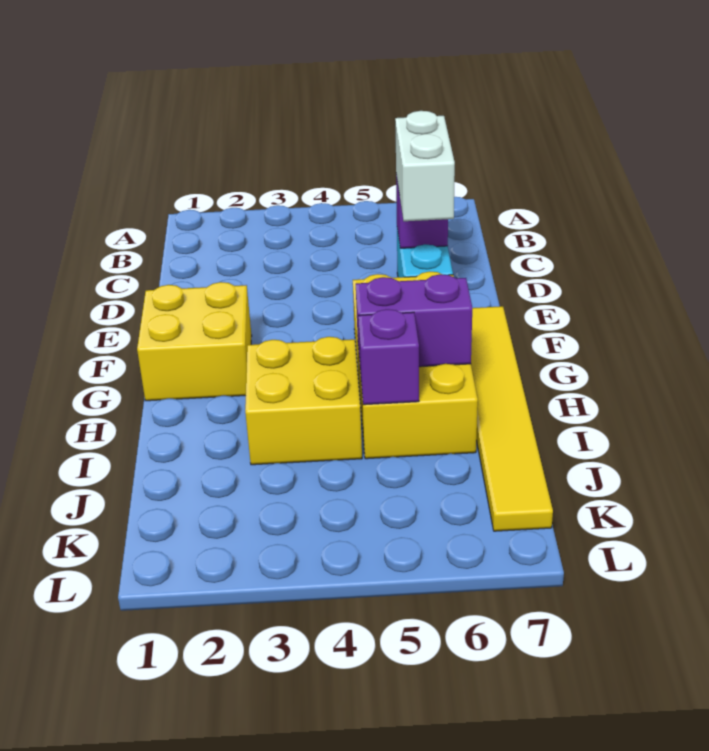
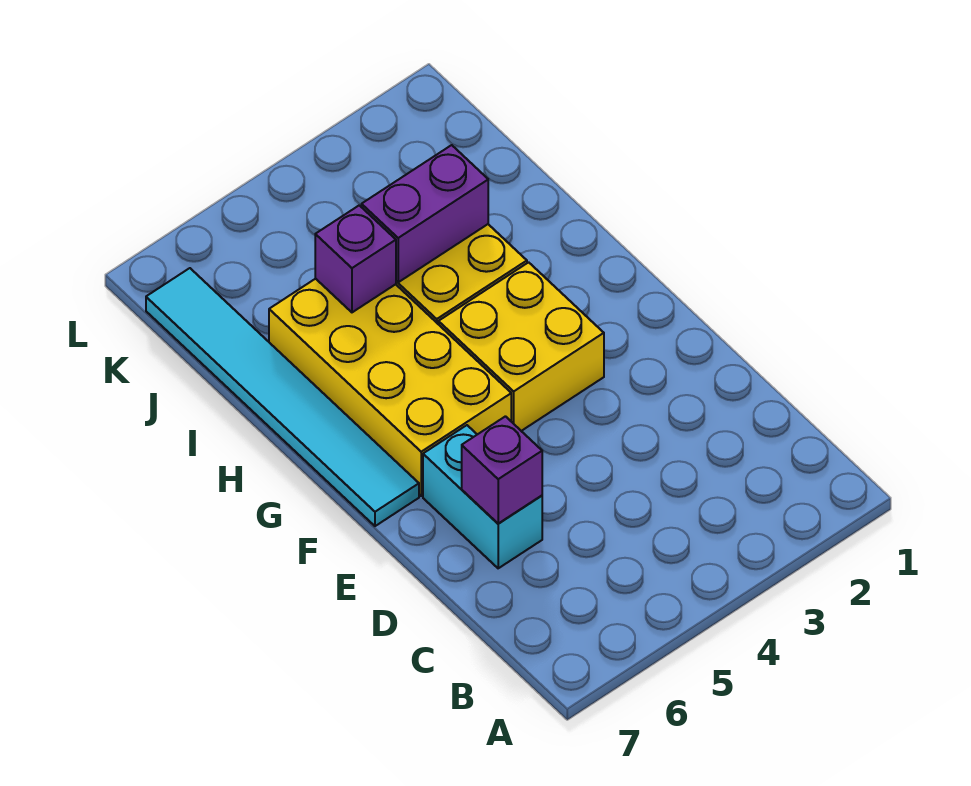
white brick D6:E6 level 3 -> none
yellow brick F1:G2 level 1 -> yellow brick F3:G4 level 1
yellow tile F7:K7 level 1 -> cyan tile F7:K7 level 1
purple brick H5:H6 level 2 -> purple brick I3:I4 level 2

